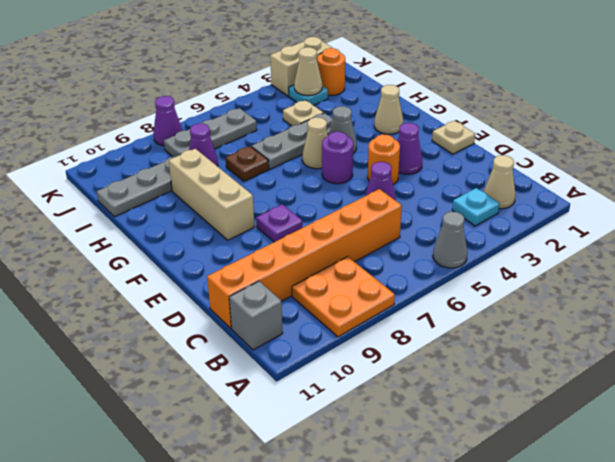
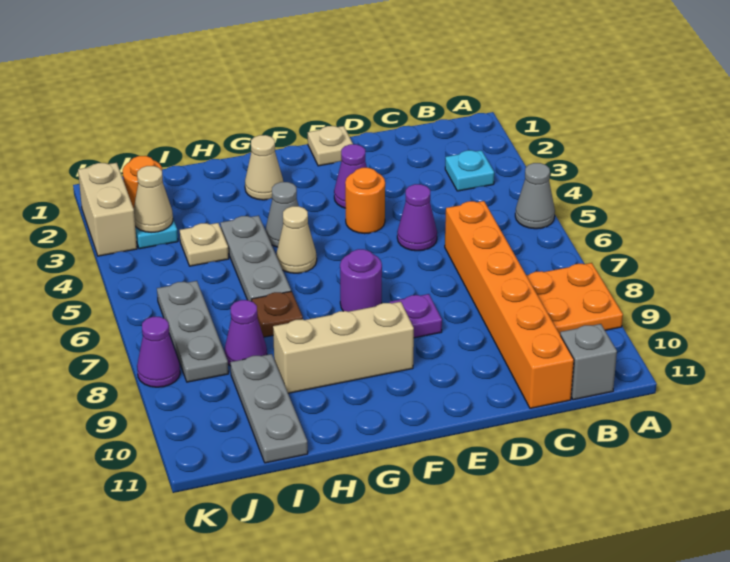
tan cone B2 level 1 -> none
purple round brick F5 level 1 -> purple round brick F7 level 1

